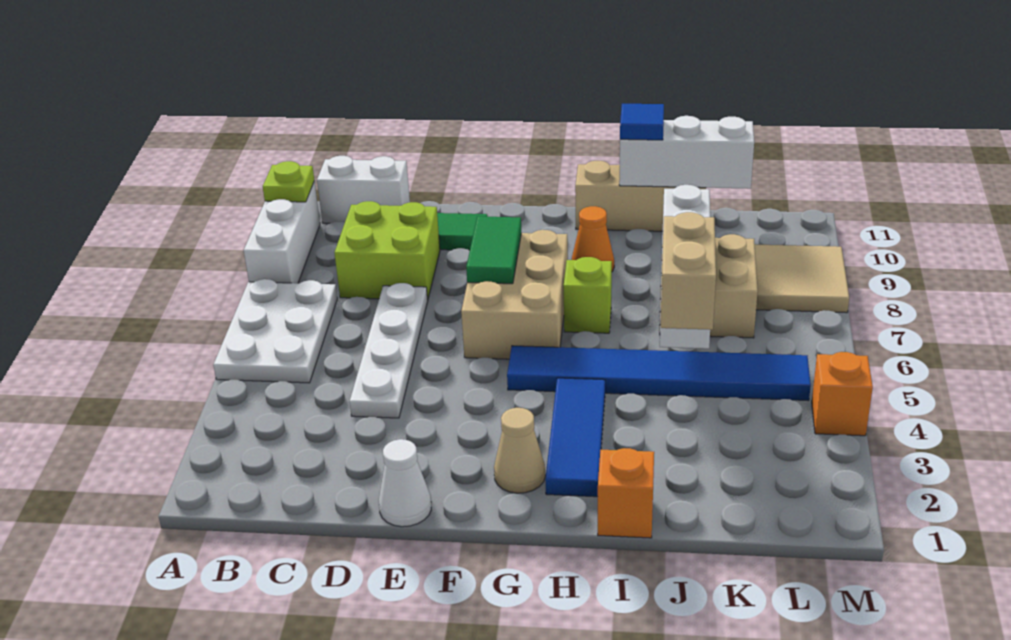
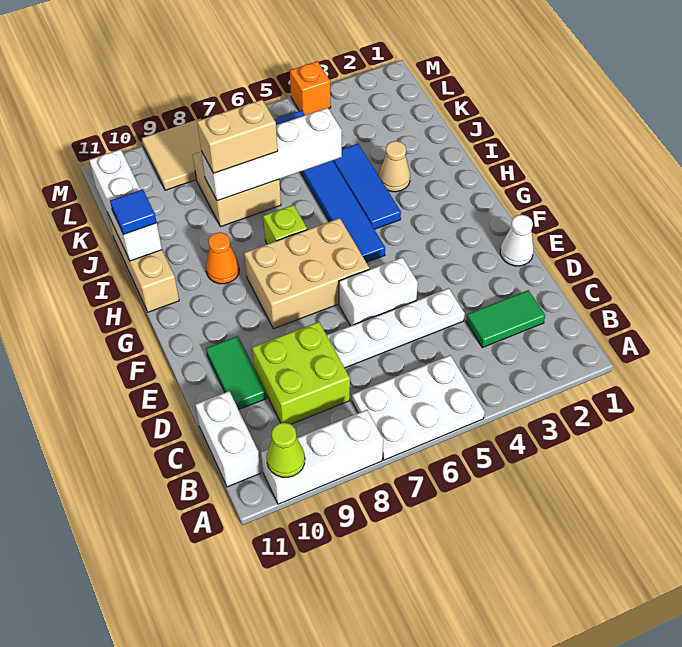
lime plate A10 level 2 -> lime cone A10 level 2
none -> white brick E5:E6 level 1
green tile F7:F8 level 2 -> green tile C2:C3 level 1
tan cone G2 level 1 -> tan cone I3 level 1
blue tile H2:H4 level 1 -> blue tile H4:J4 level 1
orange brick I1 level 1 -> none
tan brick J4:J5 level 3 -> tan brick J7:J8 level 3

